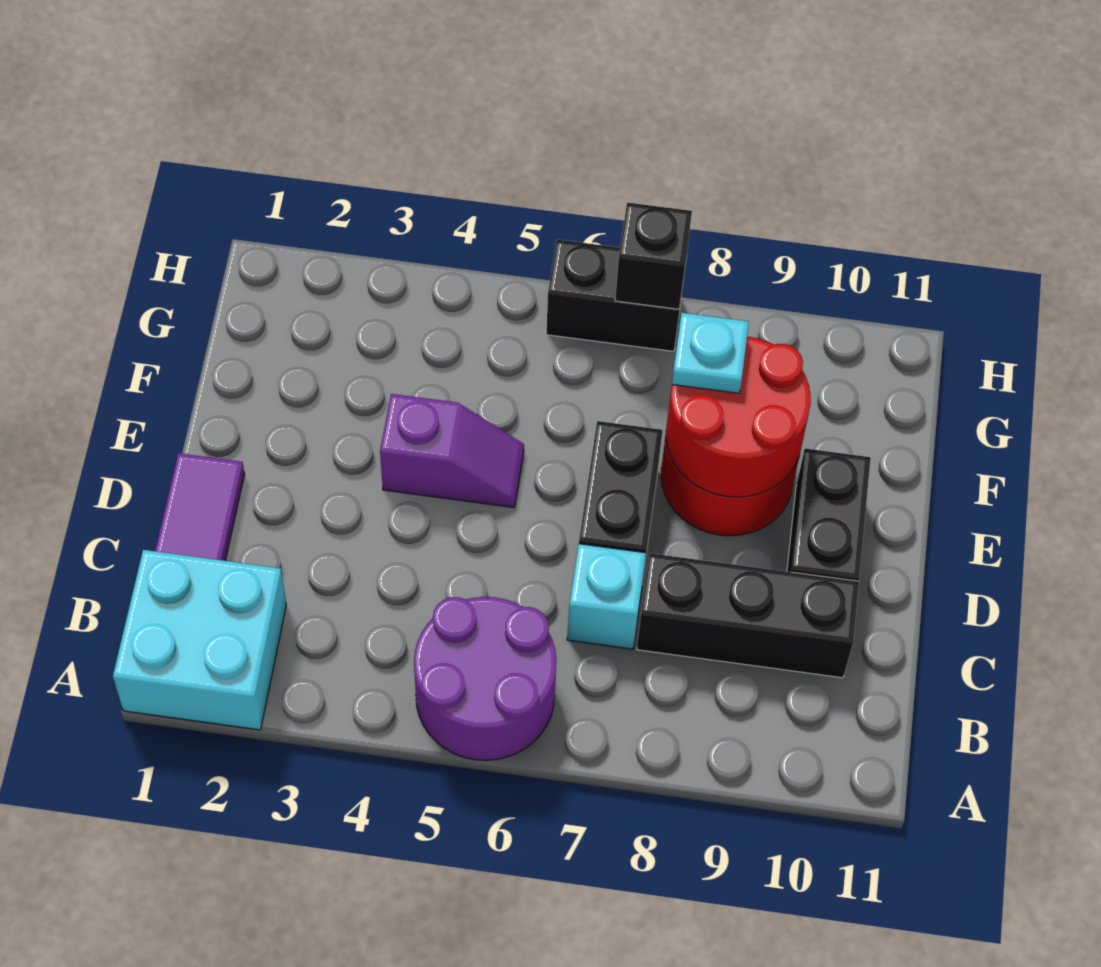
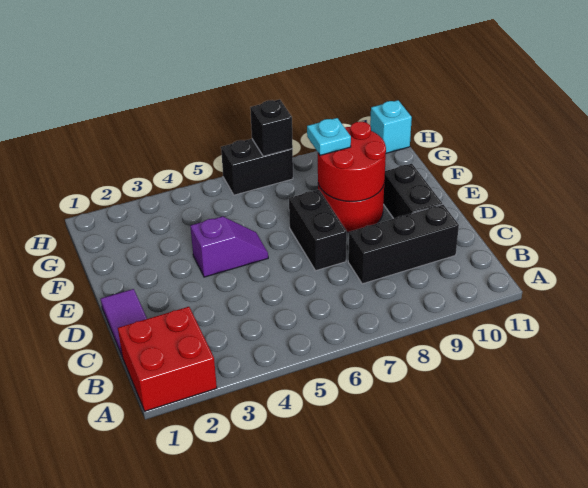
cyan brick A1:B2 level 1 -> red brick A1:B2 level 1
purple round brick A5:B6 level 1 -> none
cyan brick C7 level 1 -> cyan brick H11 level 1

